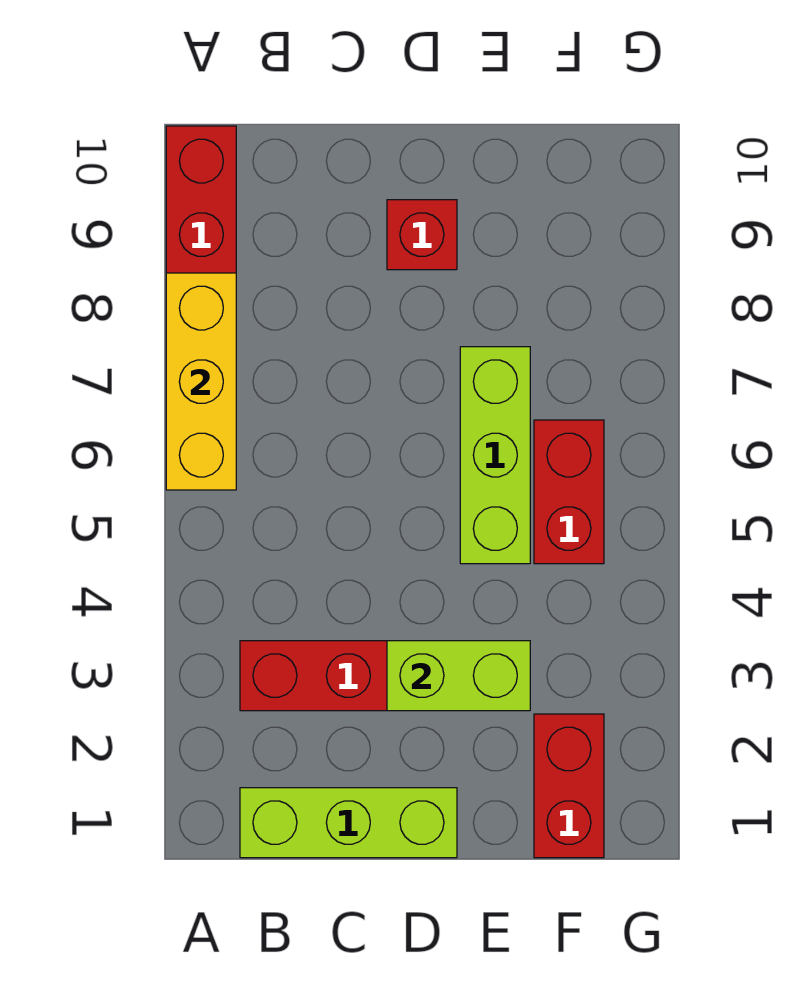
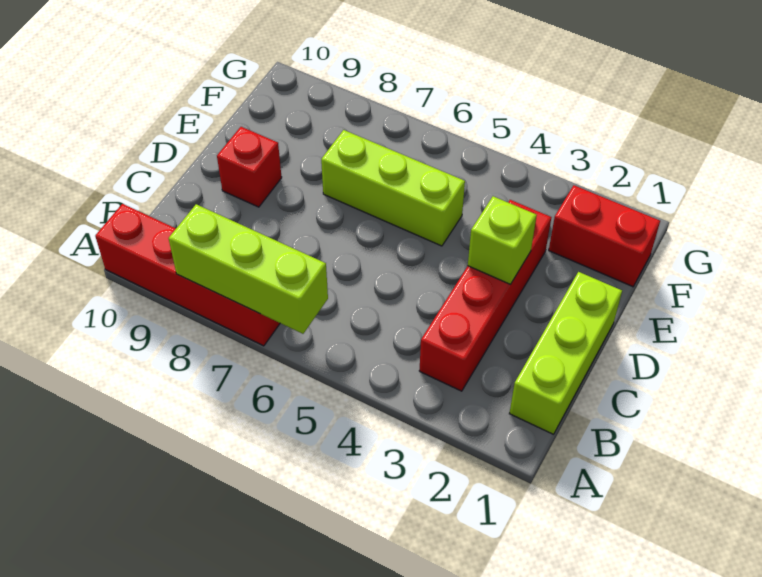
yellow brick A6:A8 level 2 -> lime brick A6:A8 level 2
lime brick D3:E3 level 2 -> lime brick D3 level 2
red brick F5:F6 level 1 -> none

